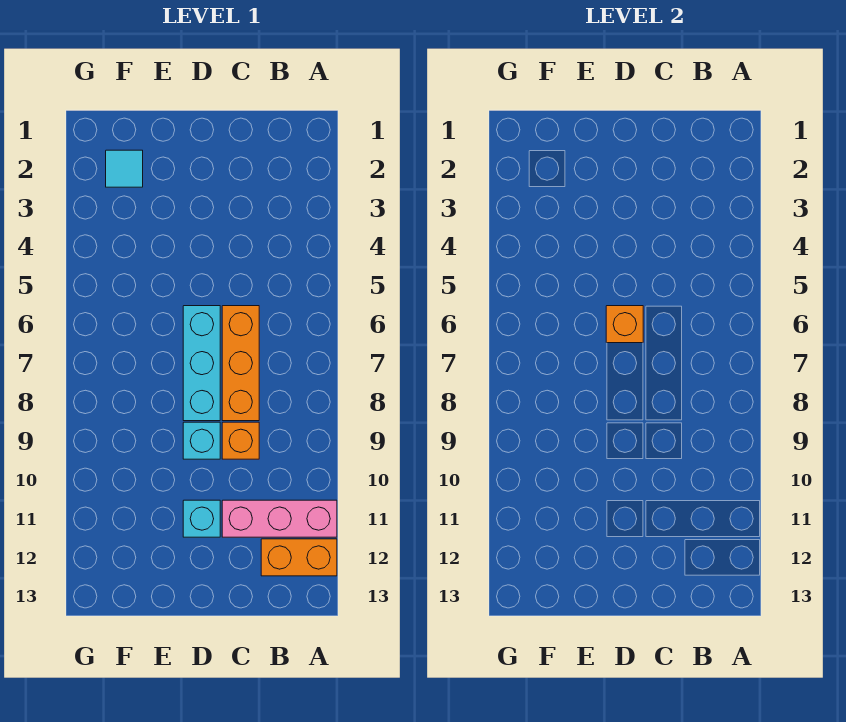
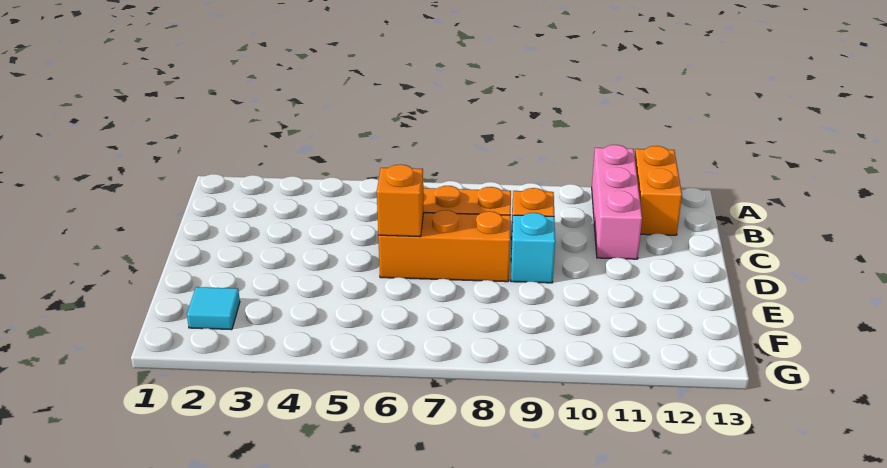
cyan brick D6:D8 level 1 -> orange brick D6:D8 level 1
cyan brick D11 level 1 -> none

